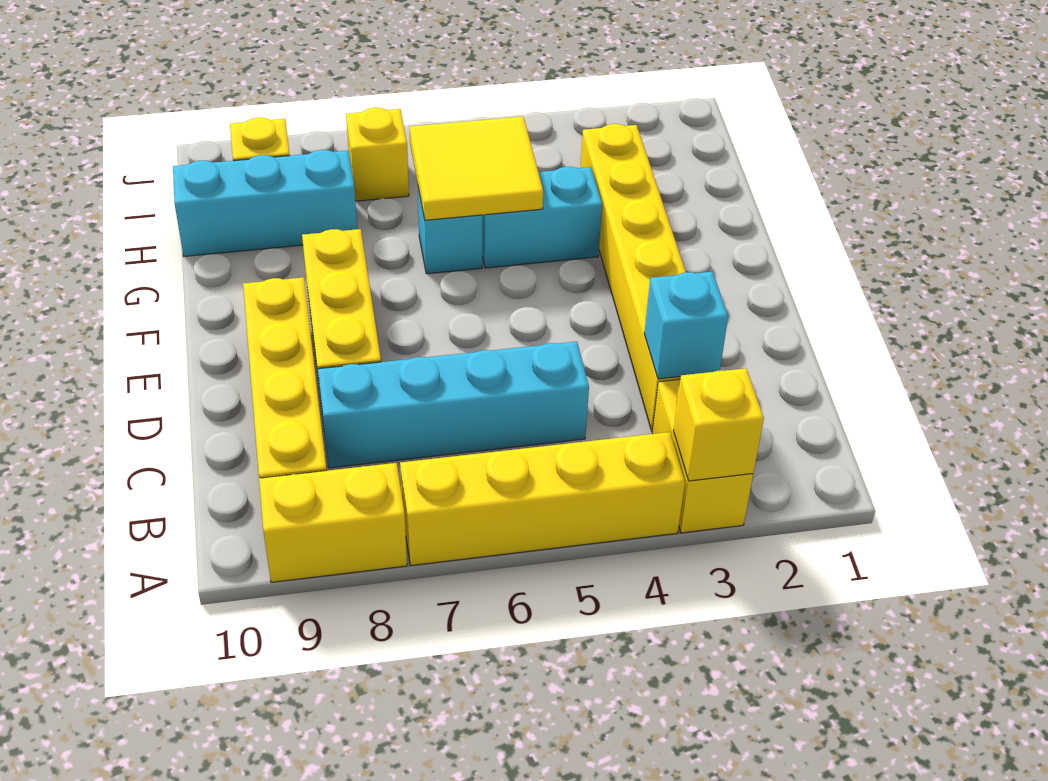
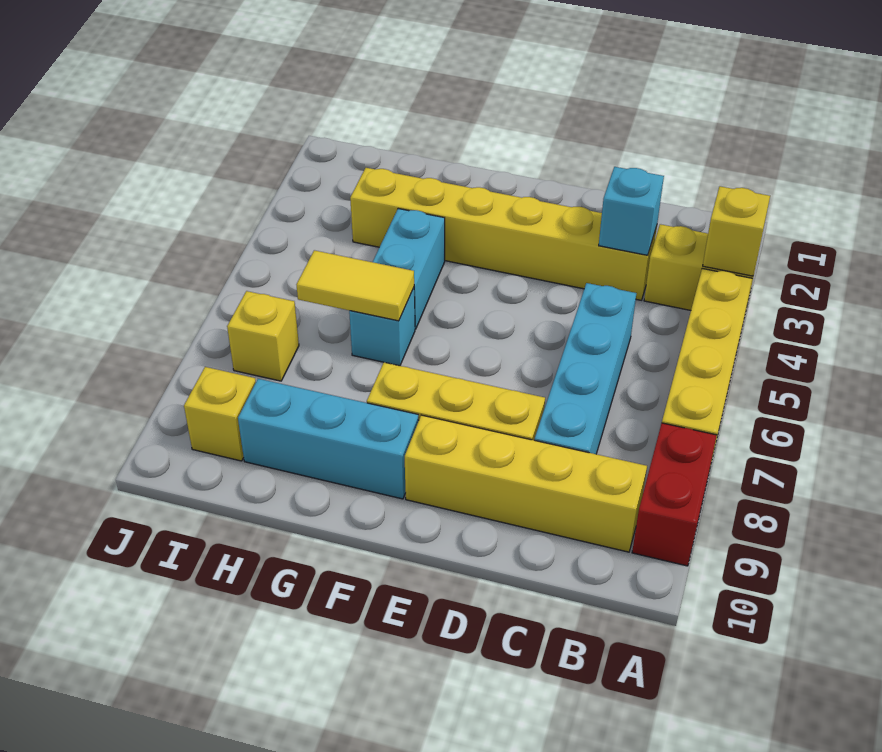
yellow brick A8:A9 level 1 -> red brick A8:A9 level 1
yellow tile G5:H6 level 2 -> yellow tile G6:H6 level 2
cyan brick H8:H10 level 1 -> cyan brick F9:H9 level 1

